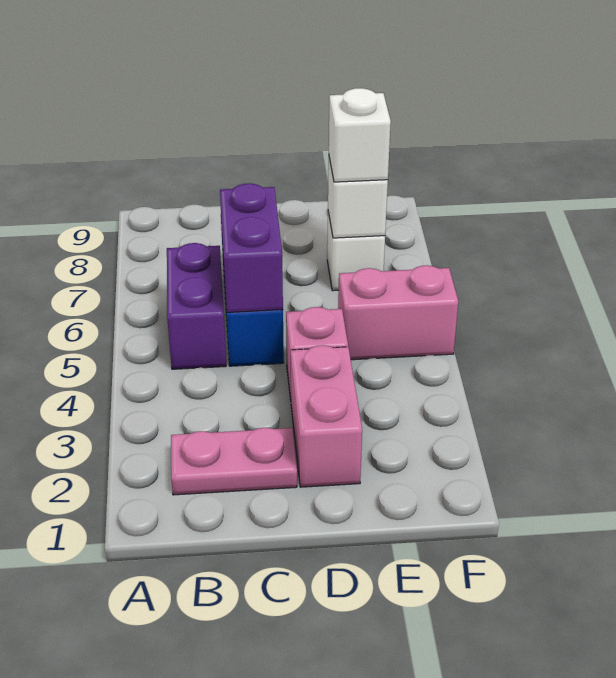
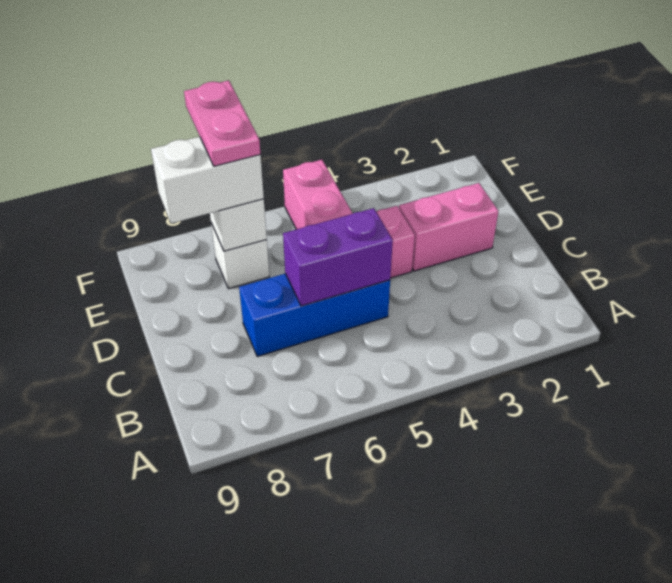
pink plate B2:C2 level 1 -> pink plate E7:F7 level 4
purple brick B5:B6 level 1 -> none
white brick E7 level 3 -> white brick E7:E8 level 3

